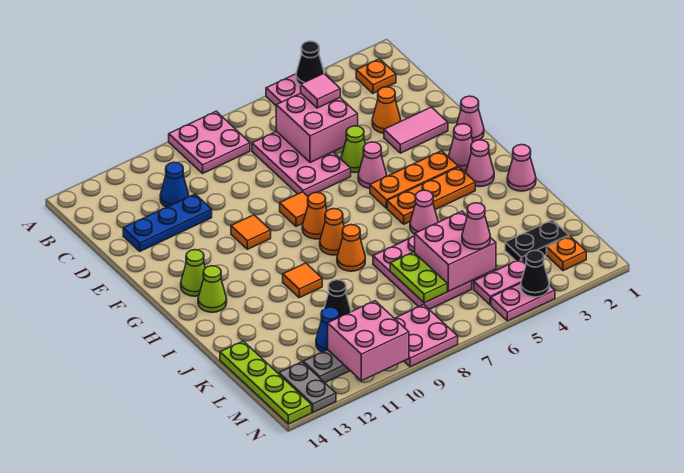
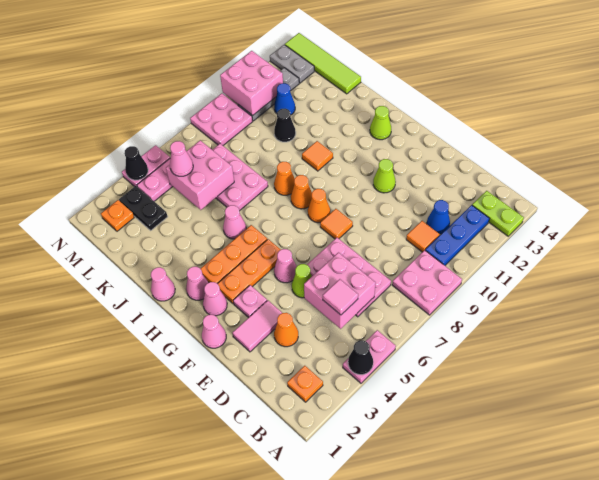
blue plate D11:D13 level 1 -> blue plate B10:B12 level 1
none -> pink plate F3 level 1
orange tile F10 level 1 -> orange tile C10 level 1
lime cone G13 level 1 -> lime cone F11 level 1
lime plate K7:L7 level 2 -> lime plate A13:B13 level 1
lime plate K14:N14 level 1 -> lime tile K14:N14 level 1
black plate L2:L3 level 1 -> black plate L3:M3 level 1

